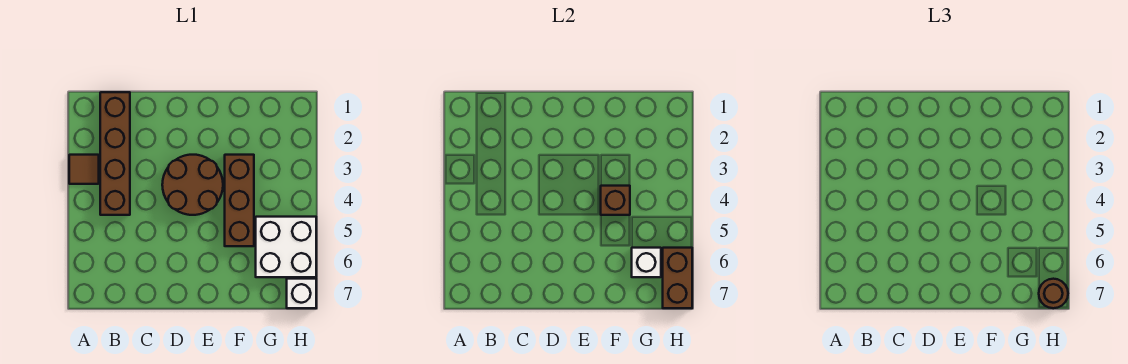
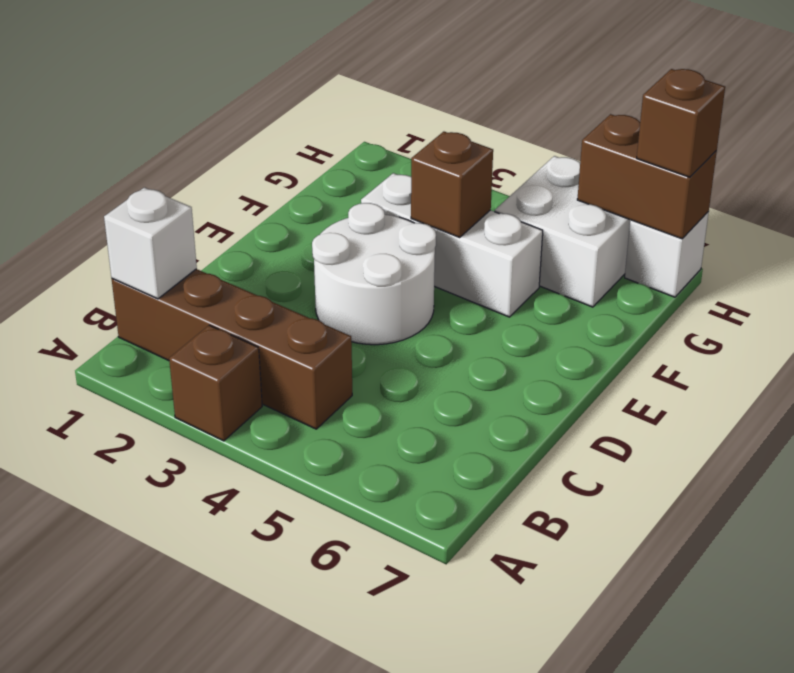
brown tile A3 level 1 -> brown brick A3 level 1
brown round brick D3:E4 level 1 -> white round brick D3:E4 level 1
brown brick F3:F5 level 1 -> white brick F3:F5 level 1
white brick G6 level 2 -> white brick B1 level 2
brown round brick H7 level 3 -> brown brick H7 level 3

